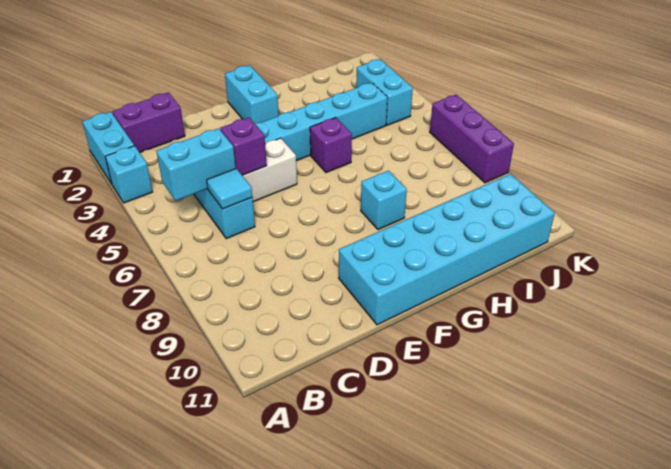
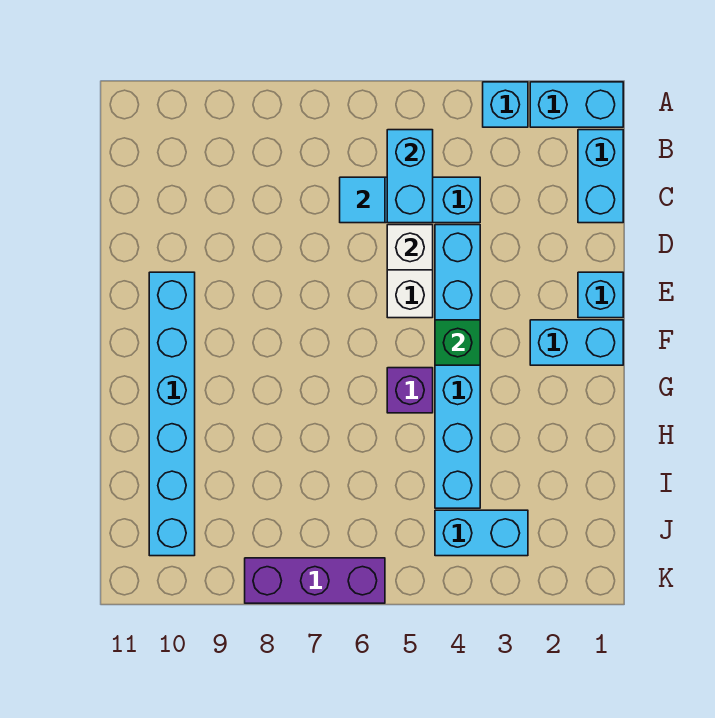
purple brick B1:C1 level 1 -> cyan brick B1:C1 level 1
purple brick D5 level 2 -> white brick D5 level 2
cyan brick E10:J11 level 1 -> cyan brick E10:J10 level 1
none -> green brick F4 level 2
cyan brick G8 level 1 -> cyan brick E1 level 1

